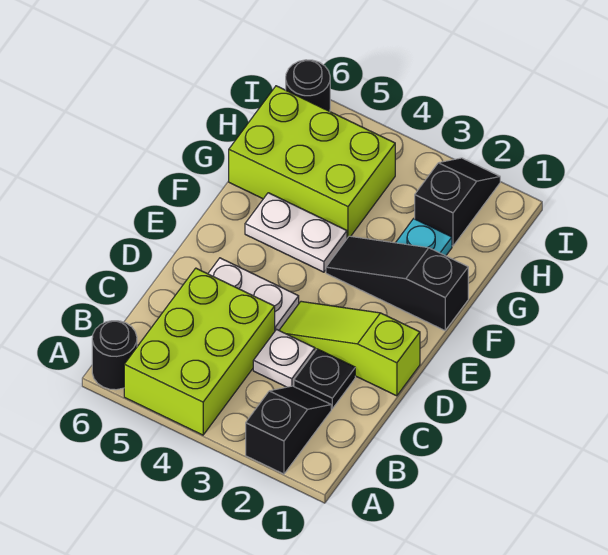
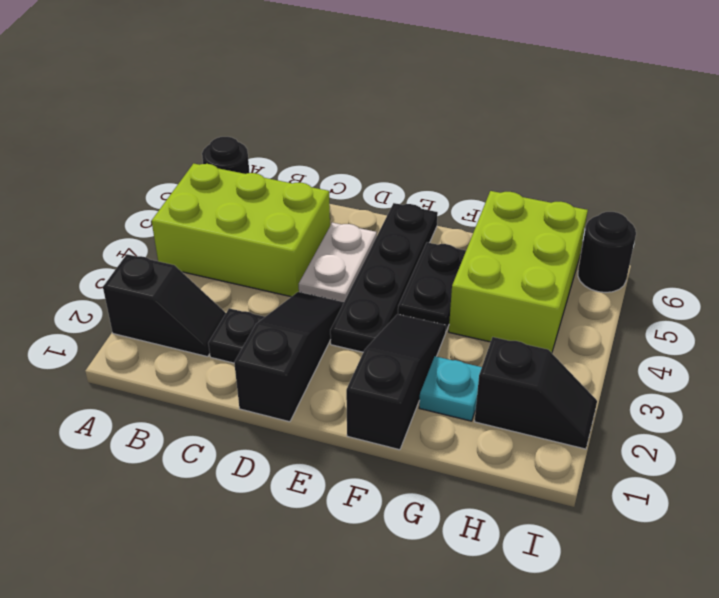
white plate C3 level 1 -> none
lime slope D1:D3 level 1 top 1 -> black slope D1:D3 level 1 top 1
none -> black plate E3:E6 level 1
white plate F4:F5 level 1 -> black plate F4:F5 level 1

